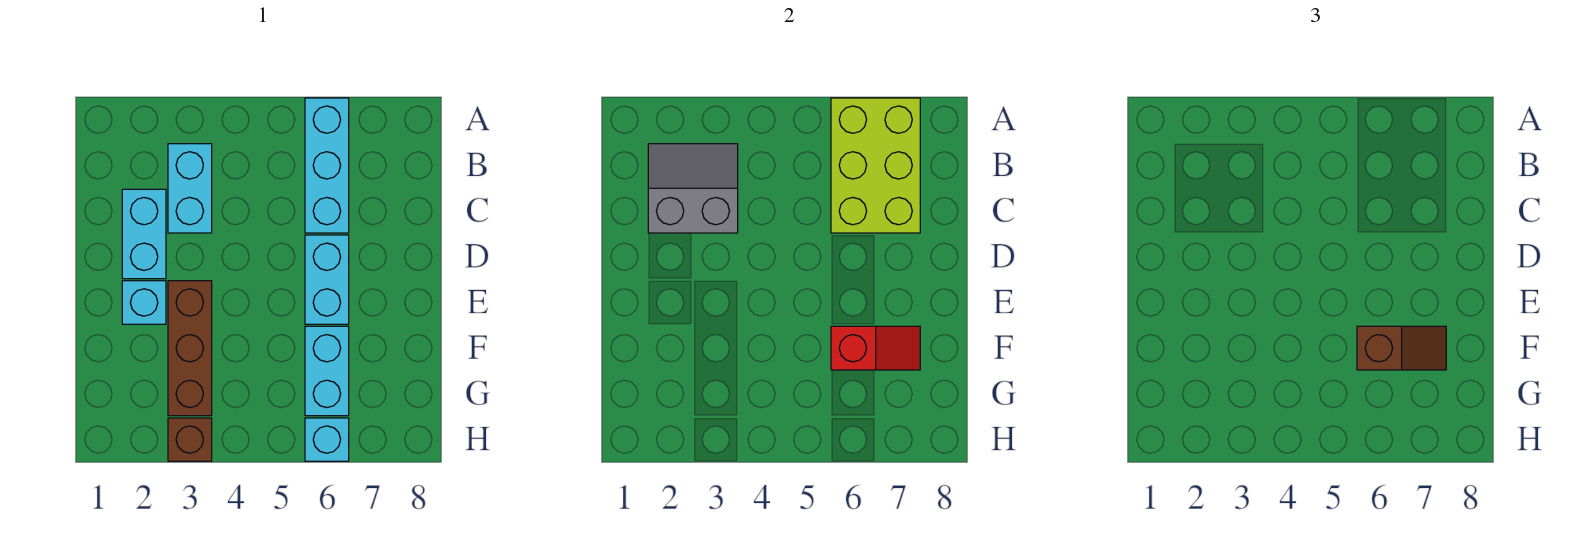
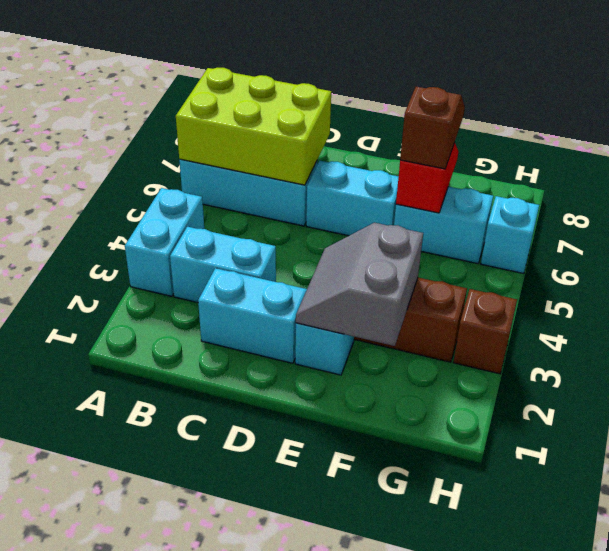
none -> cyan brick A3:A4 level 1
grey slope B2:C3 level 2 top C -> grey slope E2:F3 level 2 top F

